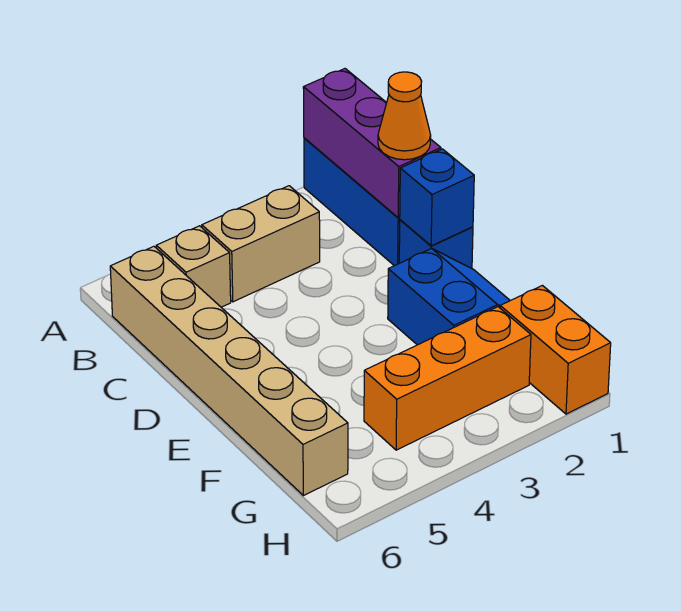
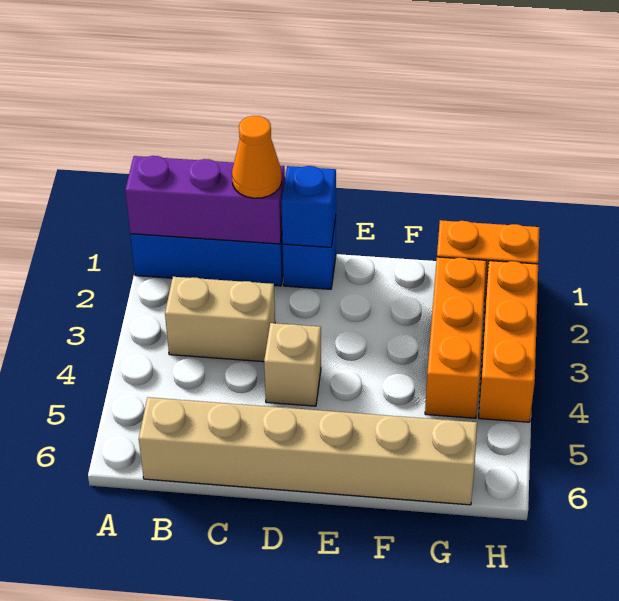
tan brick B3:B4 level 1 -> tan brick B3:C3 level 1
tan brick B5 level 1 -> tan brick D4 level 1
blue slope E1:F2 level 1 top 2 -> none
none -> orange brick H2:H4 level 1

